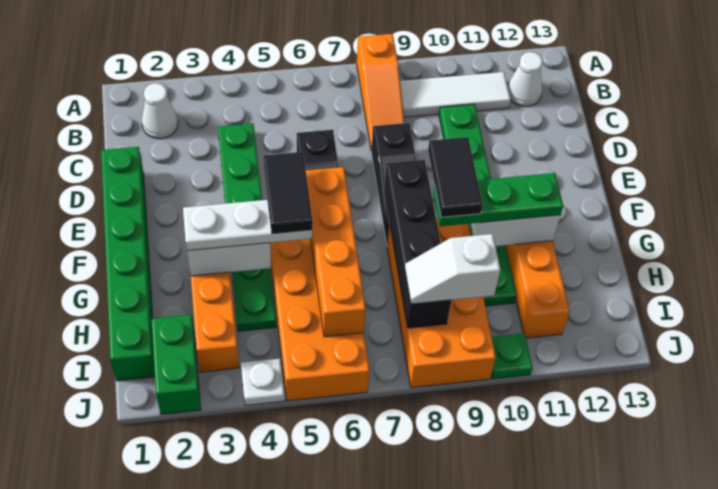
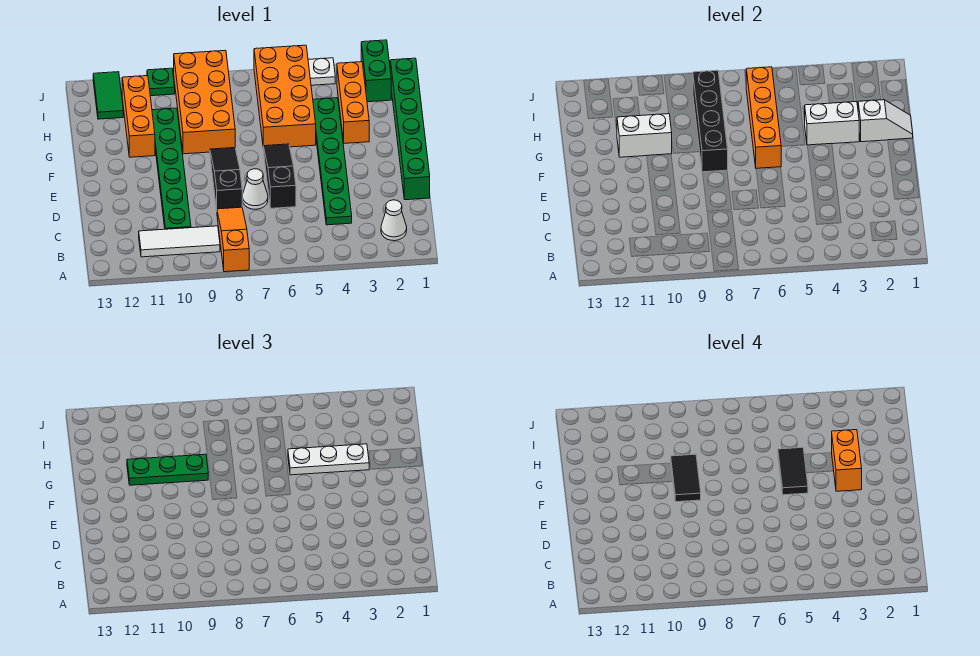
white cone B12 level 1 -> white cone D7 level 1
none -> orange brick F3:G3 level 4
white slope I8:I9 level 3 top 9 -> white slope G1:G2 level 2 top 2
none -> green tile I12:J12 level 1

